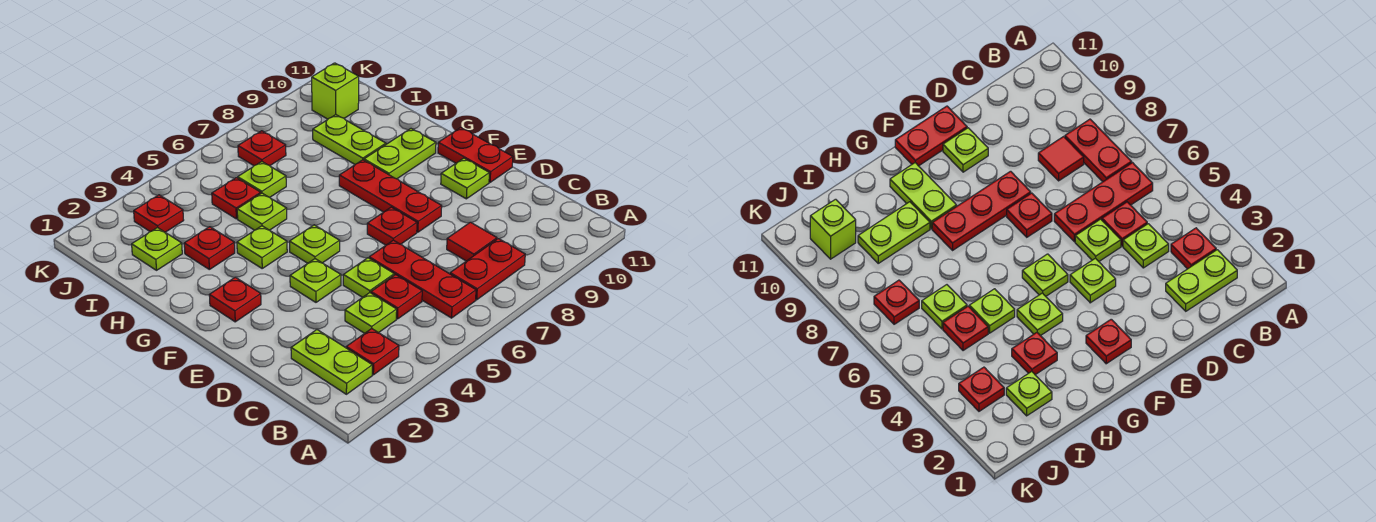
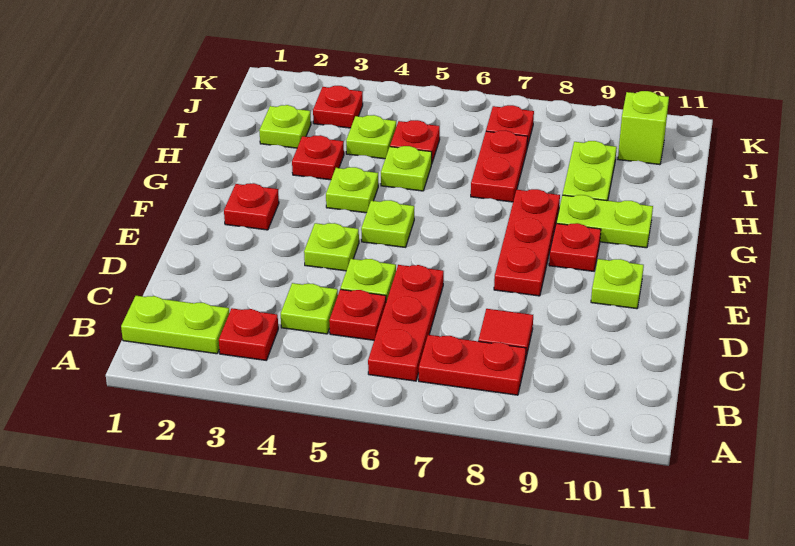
lime plate B2:C2 level 1 -> lime plate B1:B2 level 1
red plate E7 level 1 -> red plate F9 level 1
red plate E11:F11 level 1 -> red plate H7:I7 level 1
lime plate I6 level 1 -> lime plate I4 level 1

